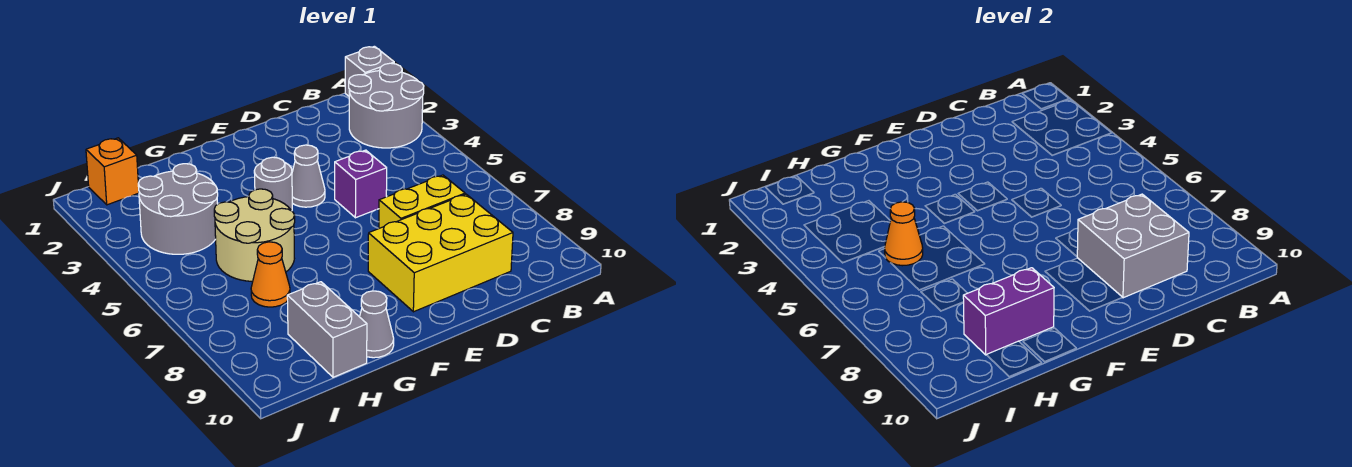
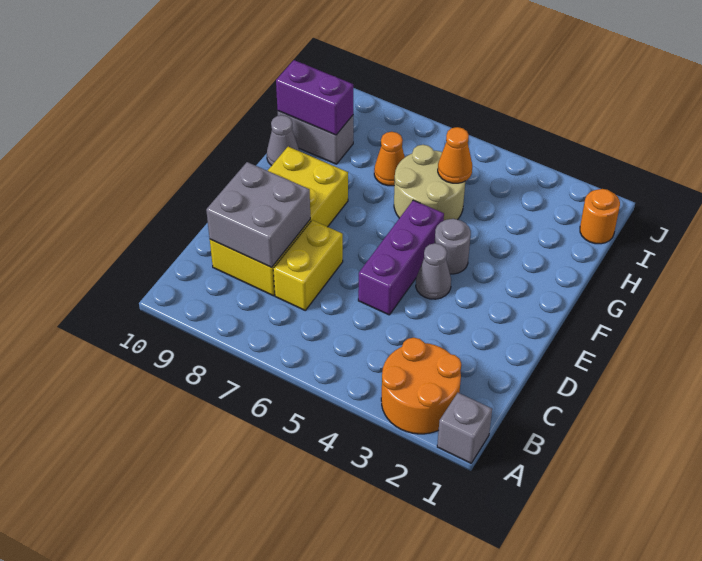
grey round brick A2:B3 level 1 -> orange round brick A2:B3 level 1
yellow brick C8:E9 level 1 -> yellow brick C8:F9 level 1
purple brick D5 level 1 -> purple brick D5:F5 level 1
purple brick G9:H9 level 2 -> purple brick H9:H10 level 2
grey round brick H3:I4 level 1 -> none
orange brick I1 level 1 -> orange round brick I1 level 1

